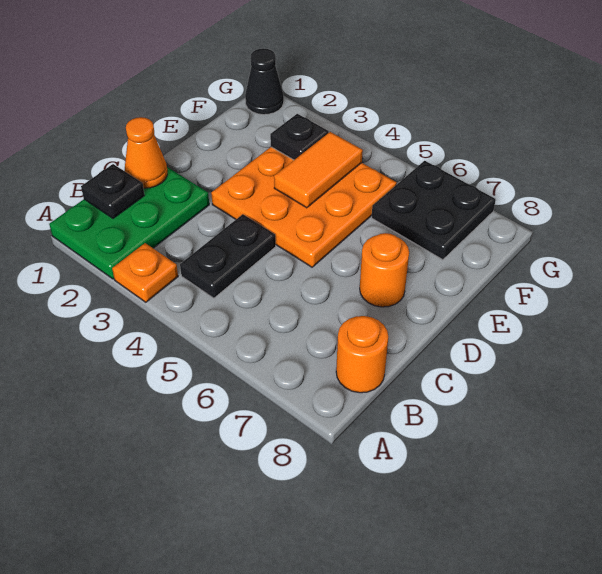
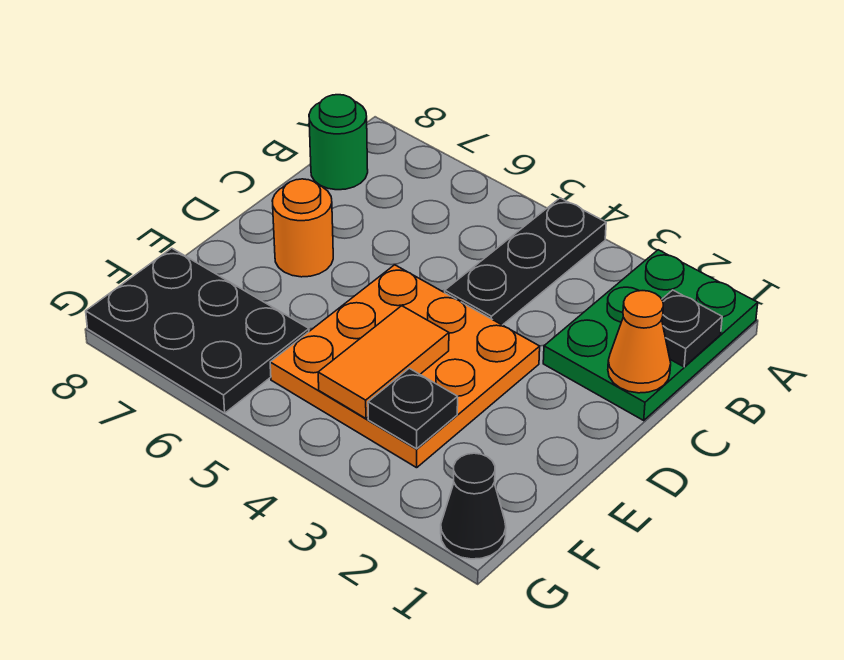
orange plate A3 level 1 -> none
black plate B4:C4 level 1 -> black plate A4:C4 level 1
orange round brick B8 level 1 -> green round brick B8 level 1
black plate F6:G7 level 1 -> black plate F6:G8 level 1

